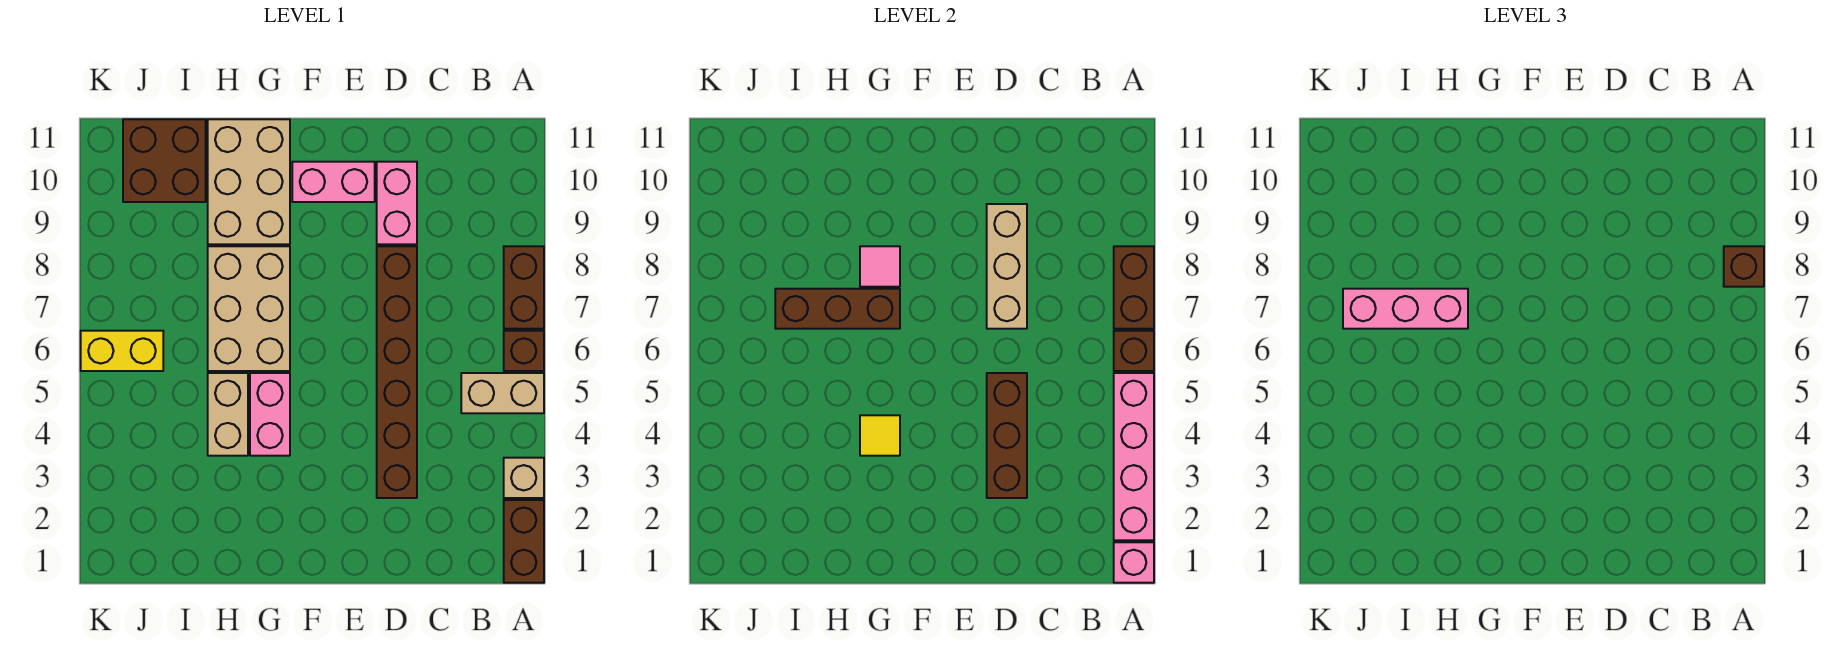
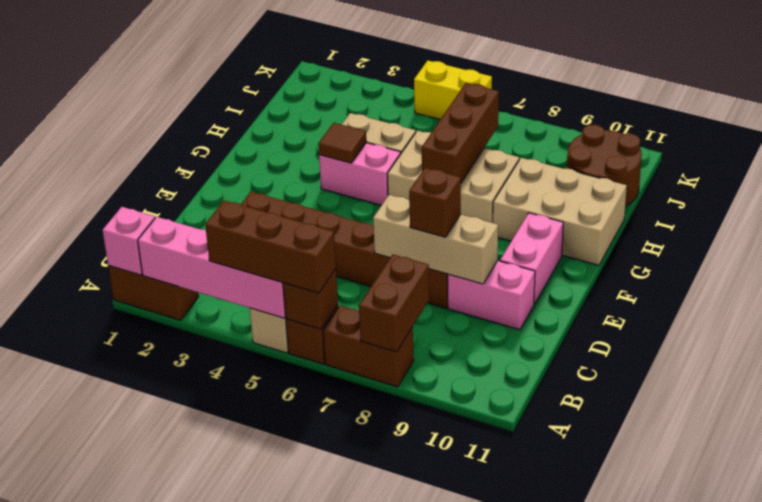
tan brick A3 level 1 -> none
brown brick A7:A8 level 2 -> brown brick A8:B8 level 2
brown brick A8 level 3 -> brown brick D8 level 3
brown brick D3:D5 level 2 -> brown brick A4:A6 level 3
yellow tile G4 level 2 -> brown tile G4 level 2
pink tile G8 level 2 -> none
pink brick H7:J7 level 3 -> none
brown brick I10:J11 level 1 -> brown round brick I10:J11 level 1
yellow brick J6:K6 level 1 -> yellow brick K5:K6 level 1

